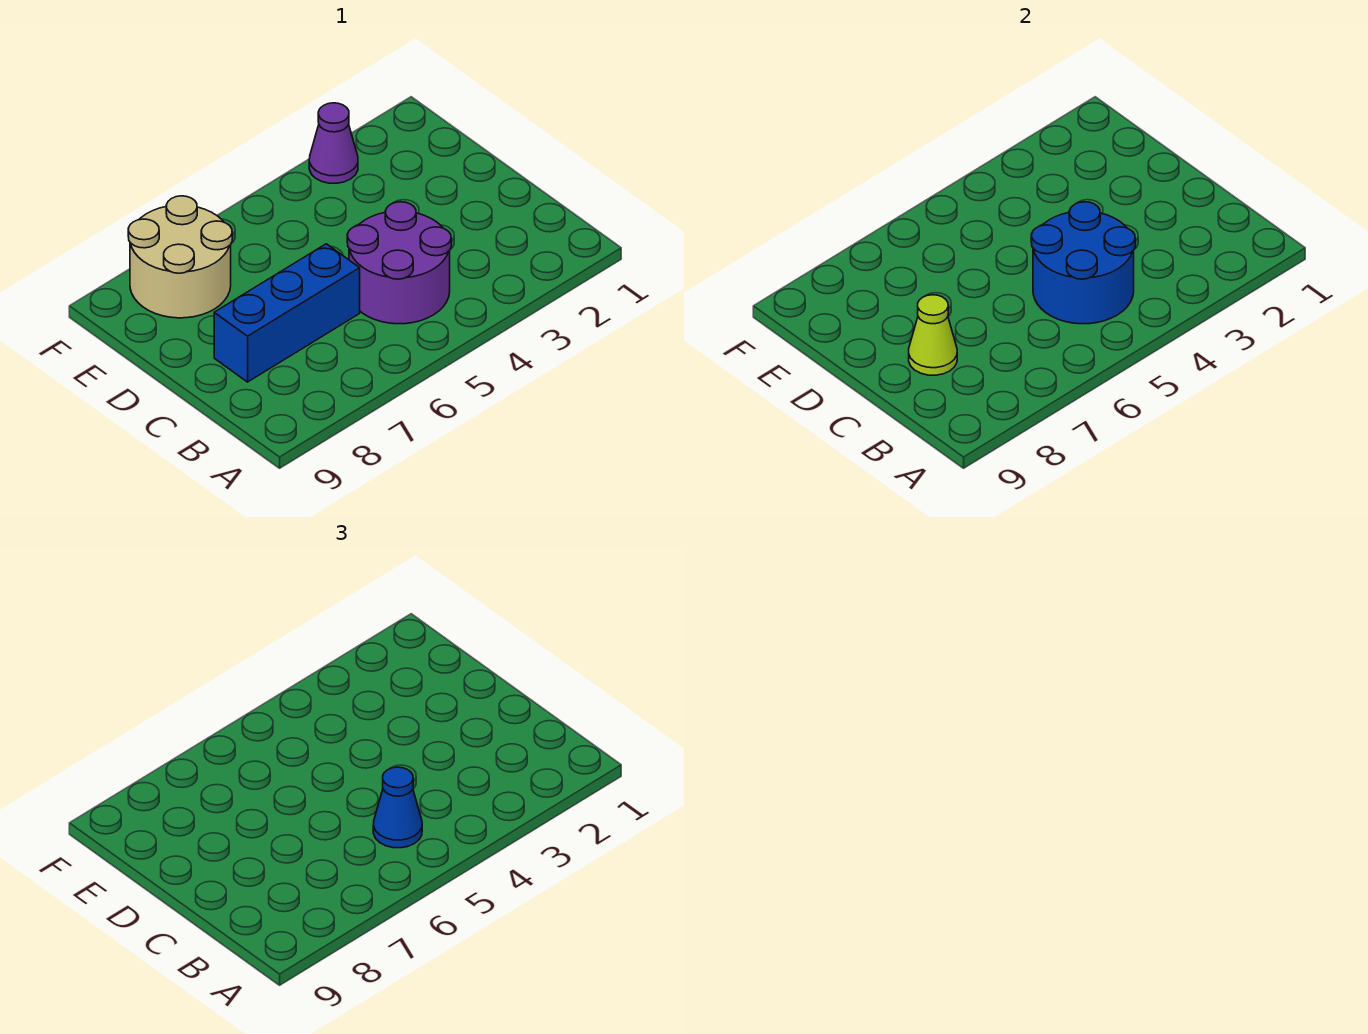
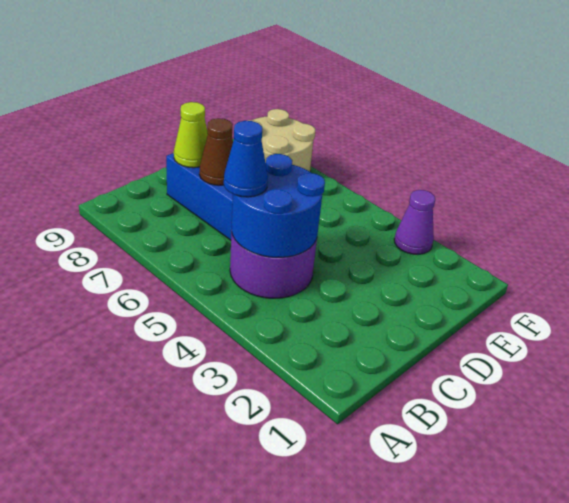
none -> brown cone C7 level 2

